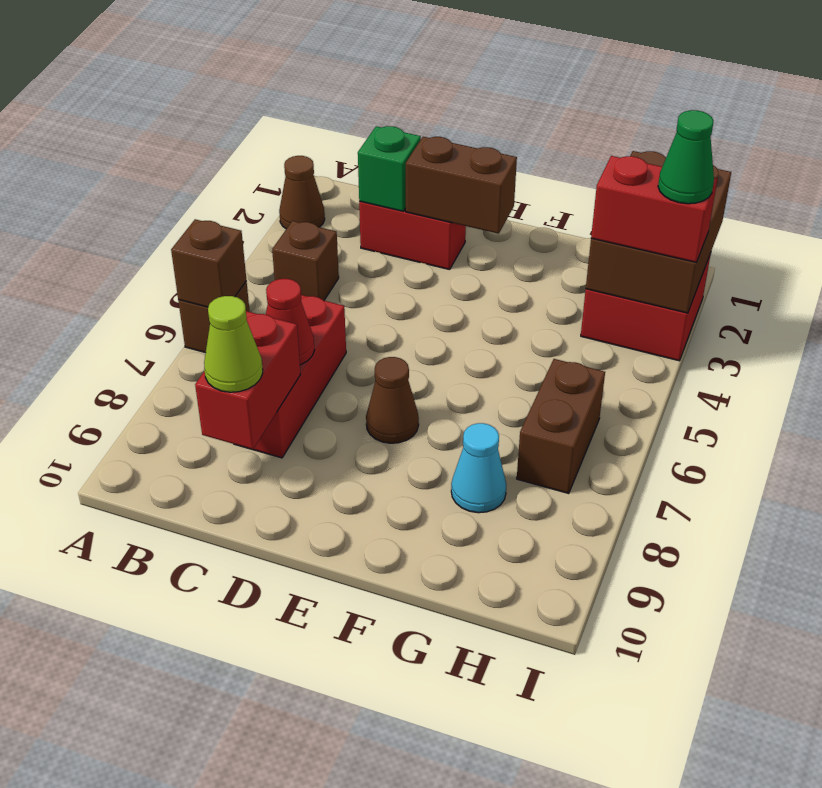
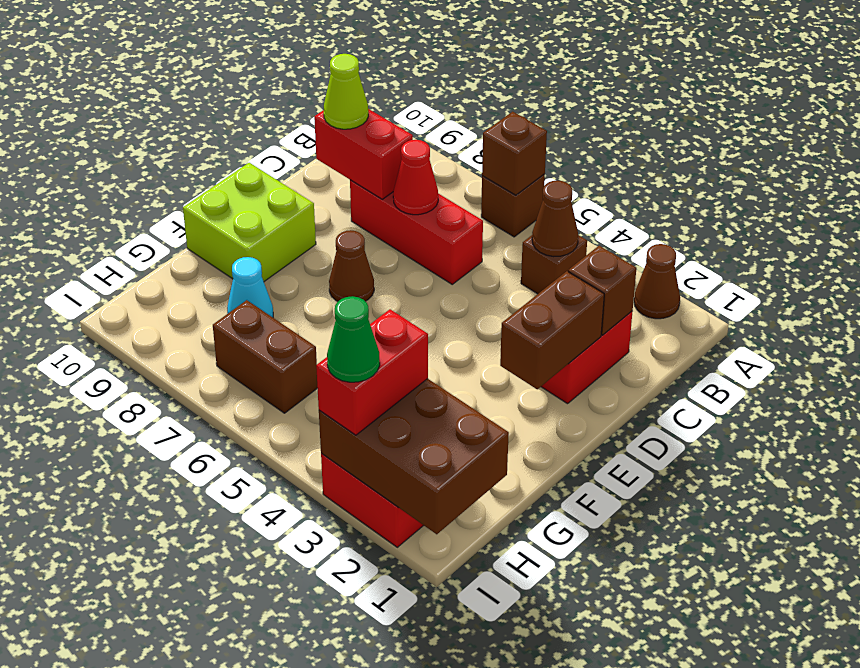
none -> brown cone B4 level 2
green brick C2 level 2 -> brown brick C2 level 2
none -> lime brick E9:F10 level 1

